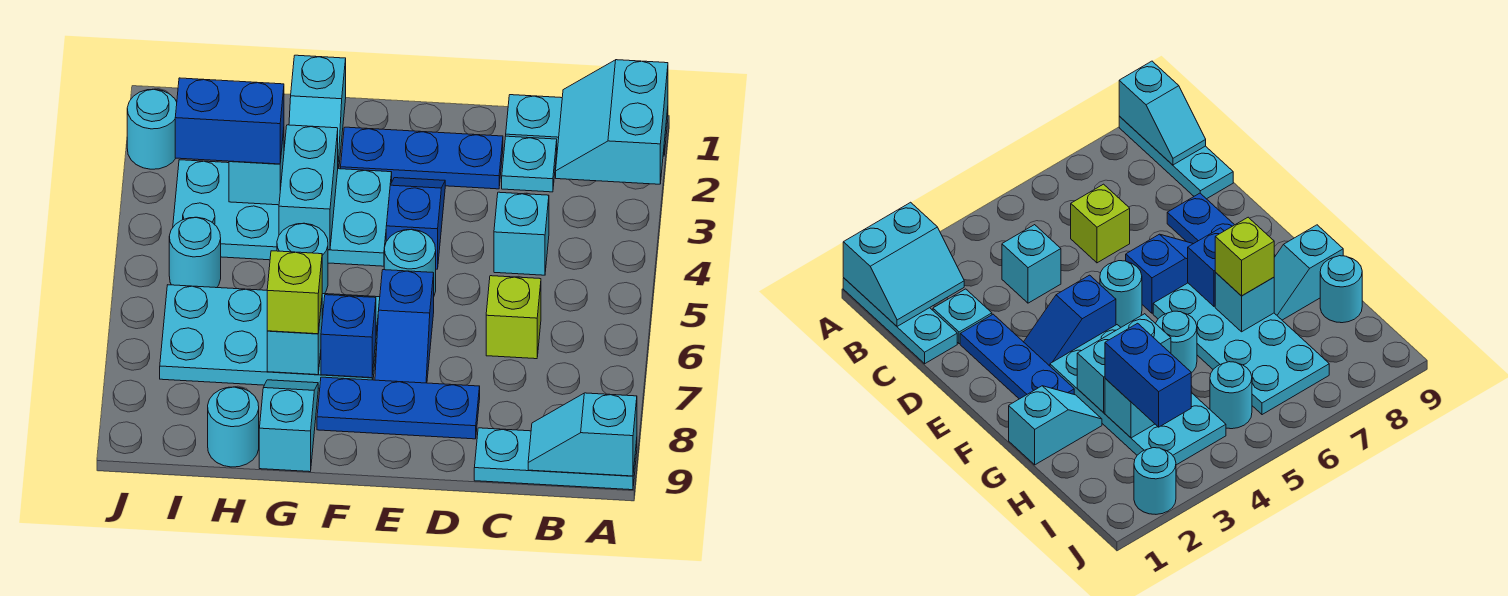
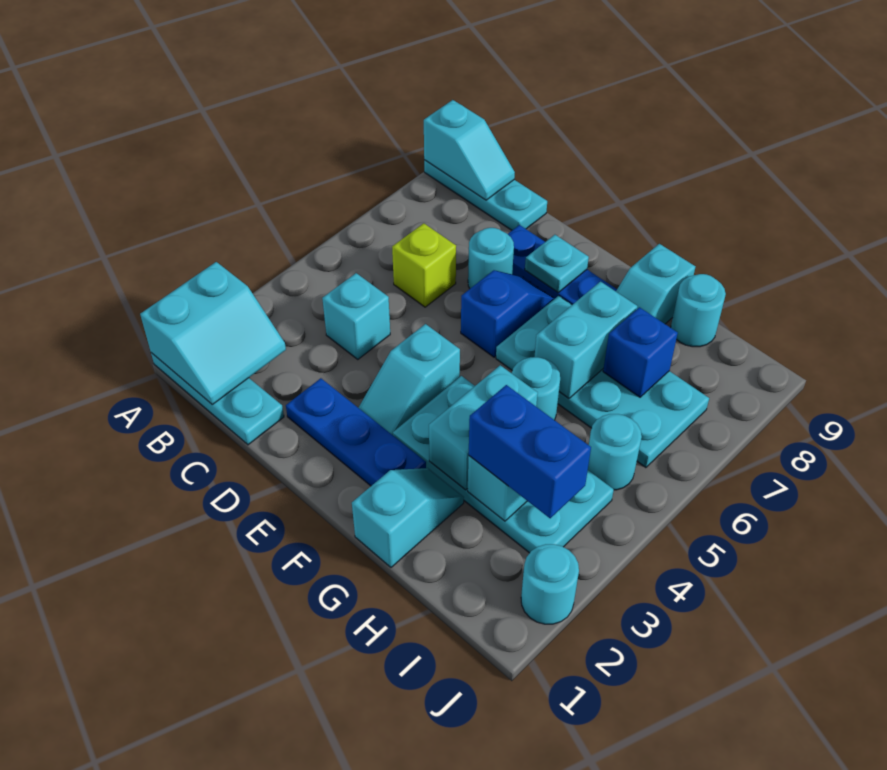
cyan plate C2 level 1 -> cyan plate E8 level 2
blue slope E3:E4 level 1 top 4 -> cyan slope E3:E4 level 1 top 4
cyan round brick E5 level 1 -> cyan round brick D7 level 1
blue brick F7 level 2 -> blue brick H7 level 2
cyan brick G7 level 2 -> cyan brick G6:G7 level 2
lime brick G7 level 3 -> none

